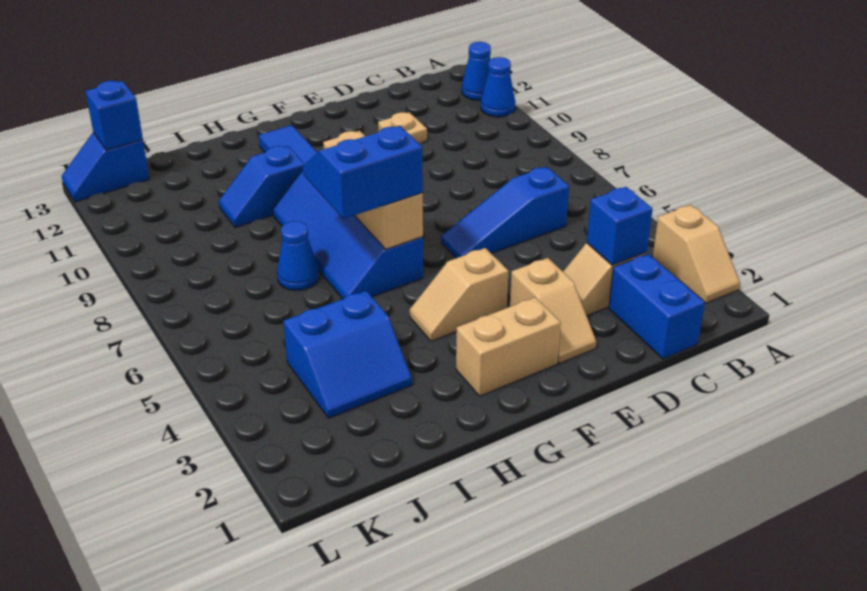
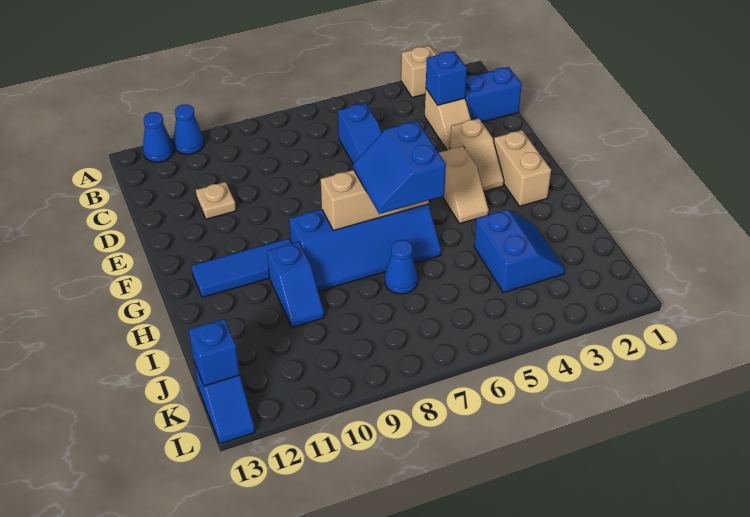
tan slope E2:E3 level 1 top 3 -> tan slope E3:F3 level 1 top E

